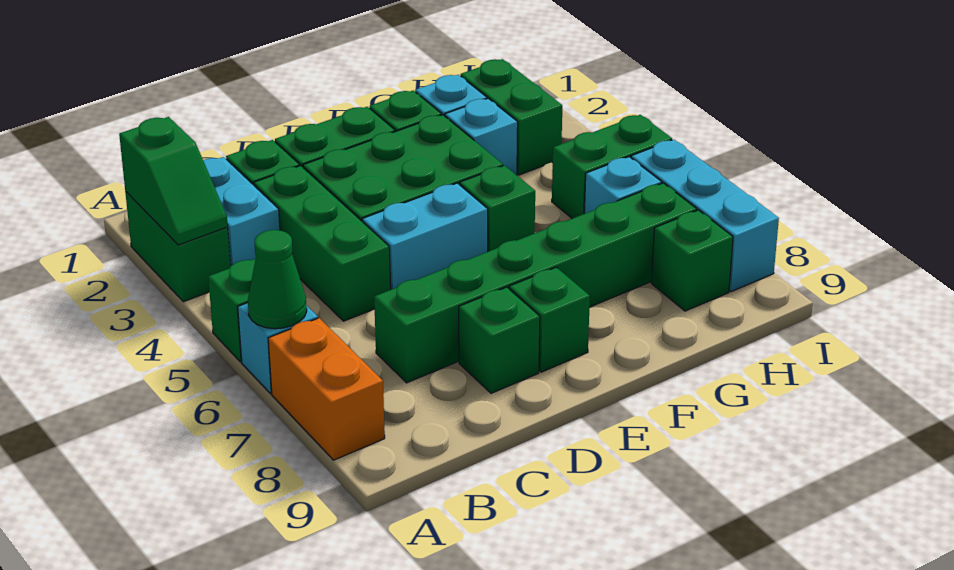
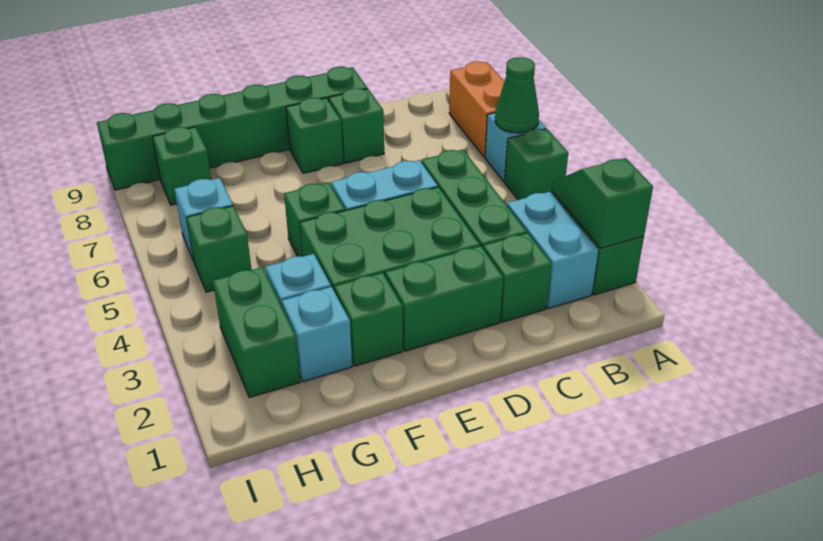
green brick C7:H7 level 1 -> green brick D9:I9 level 1
green brick H5:I5 level 1 -> green brick H5 level 1
cyan brick I6:I8 level 1 -> none

